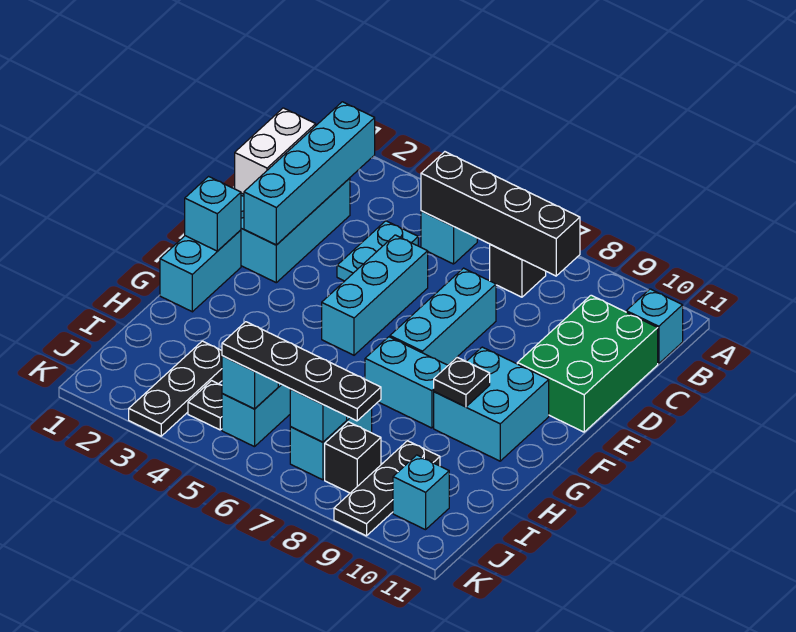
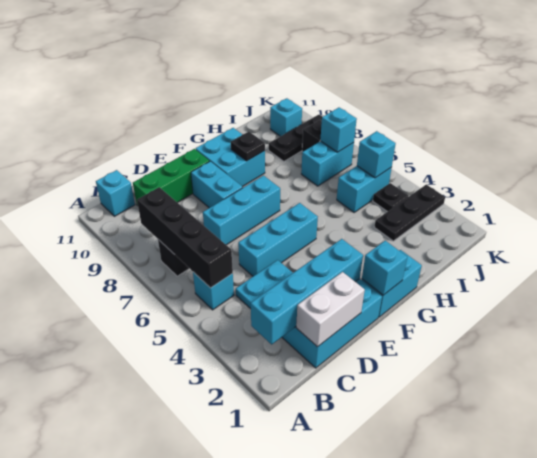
green brick C10:E11 level 1 -> green brick C10:E10 level 1
cyan brick G7:G8 level 1 -> cyan brick E8:E9 level 1
black plate J5:J8 level 3 -> none

